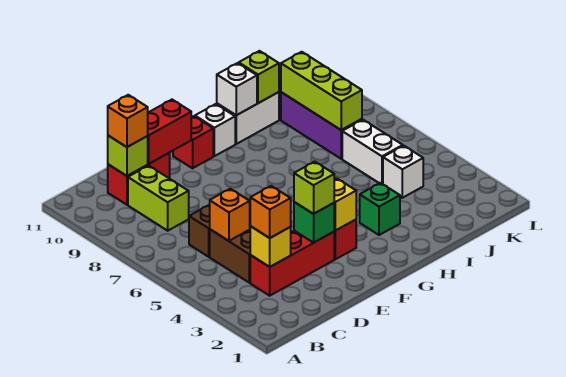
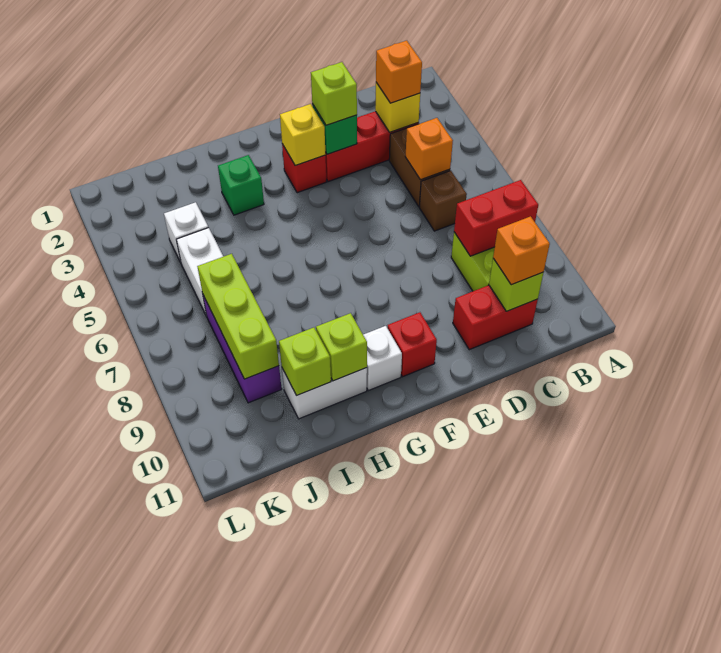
red brick D10:E10 level 2 -> red brick B8:C8 level 2
white brick H10 level 2 -> lime brick H10 level 2

